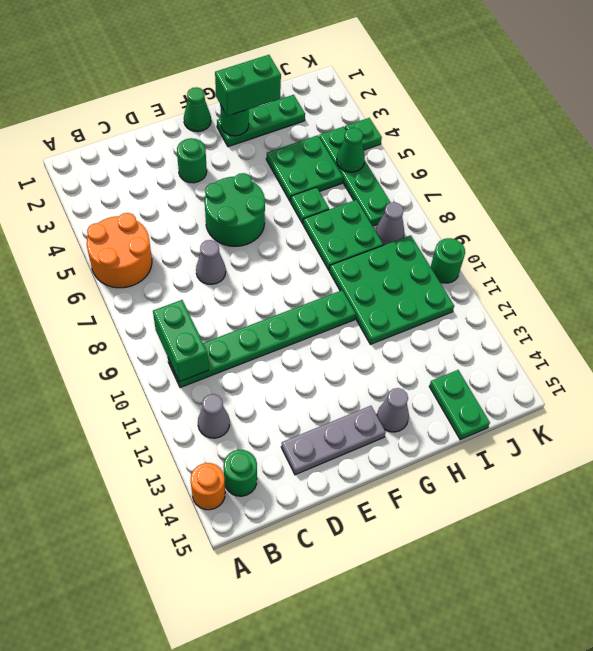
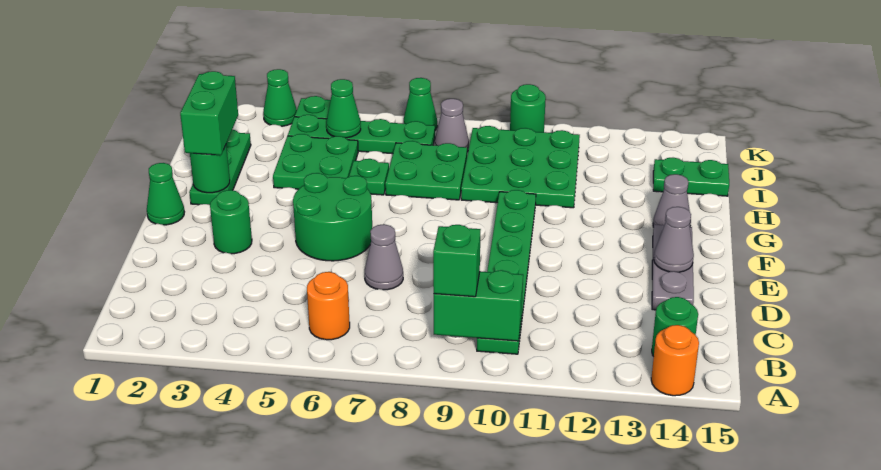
orange round brick A5:B6 level 1 -> orange round brick B6 level 1
none -> green brick B9 level 3
grey cone B12 level 1 -> grey cone E14 level 2
none -> green cone K3 level 1
none -> green cone K7 level 1

